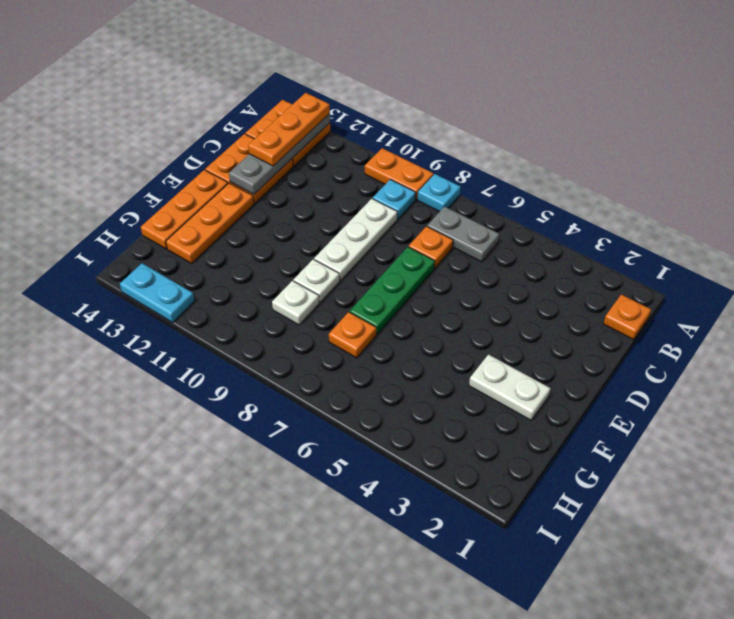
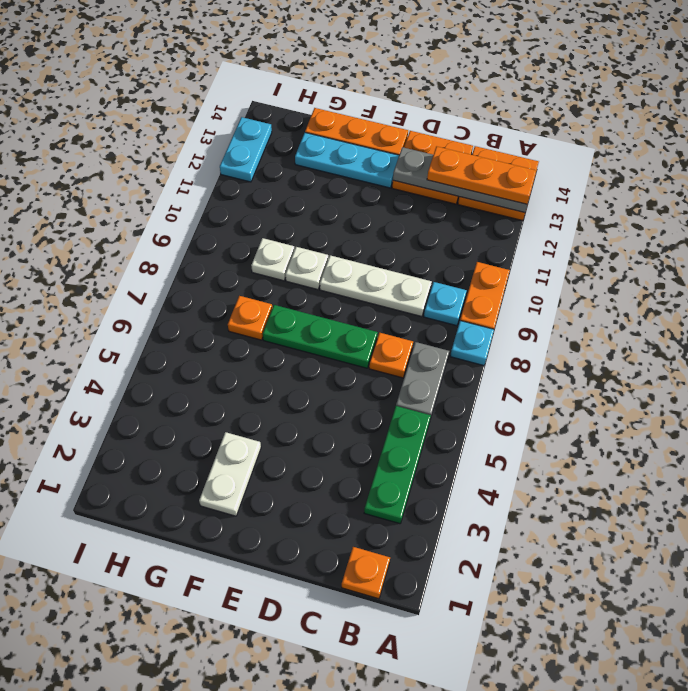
none -> green plate B3:B5 level 1
orange plate E13:G13 level 1 -> cyan plate E13:G13 level 1

